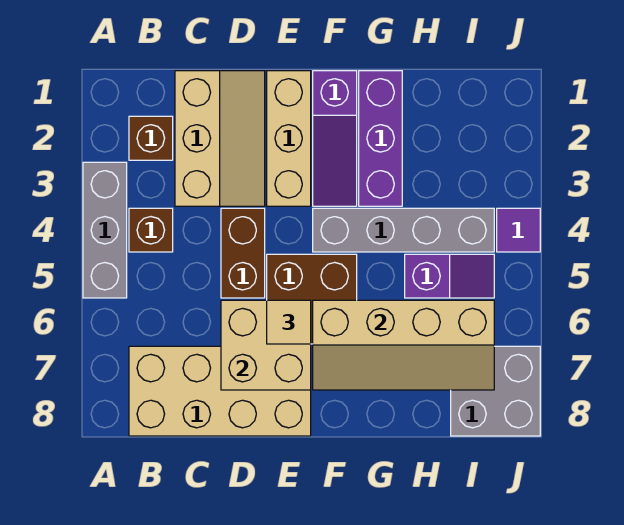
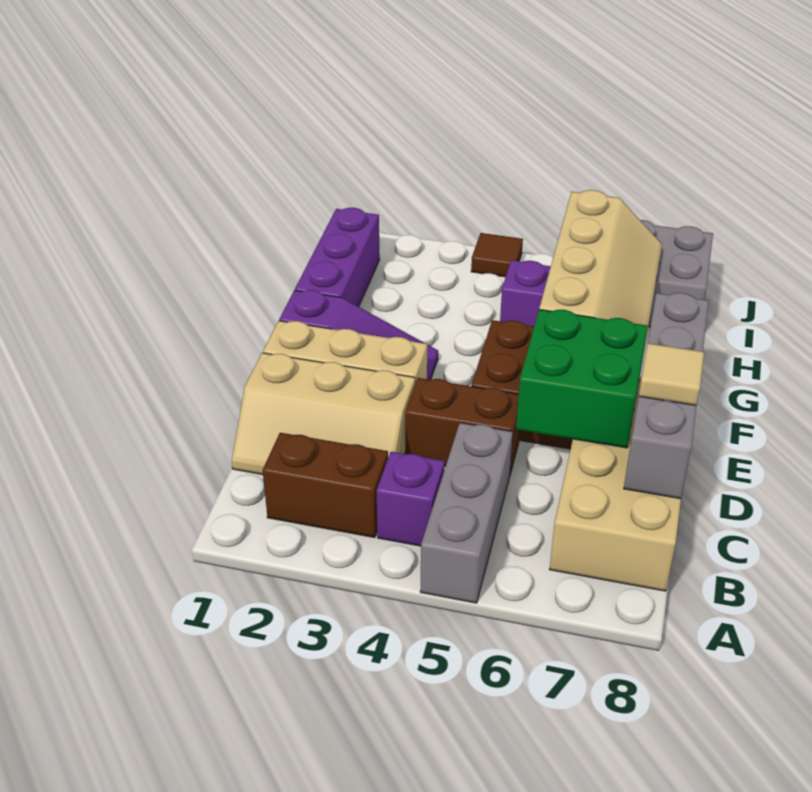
grey brick A3:A5 level 1 -> grey brick A5:C5 level 1
brown brick B2 level 1 -> brown brick B2:B3 level 1
brown brick B4 level 1 -> purple brick B4 level 1
tan slope C1:D3 level 1 top C -> tan slope C1:D3 level 1 top D
tan brick D6:E7 level 2 -> green brick D6:E7 level 2
tan tile E6 level 3 -> tan tile D8 level 3
grey brick F4:I4 level 1 -> grey brick C8:F8 level 2
purple brick G1:G3 level 1 -> purple brick G1:I1 level 1
purple tile J4 level 1 -> brown tile J4 level 1

